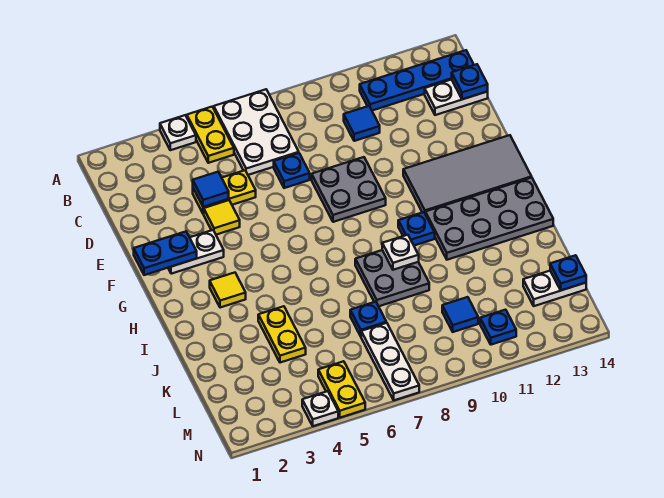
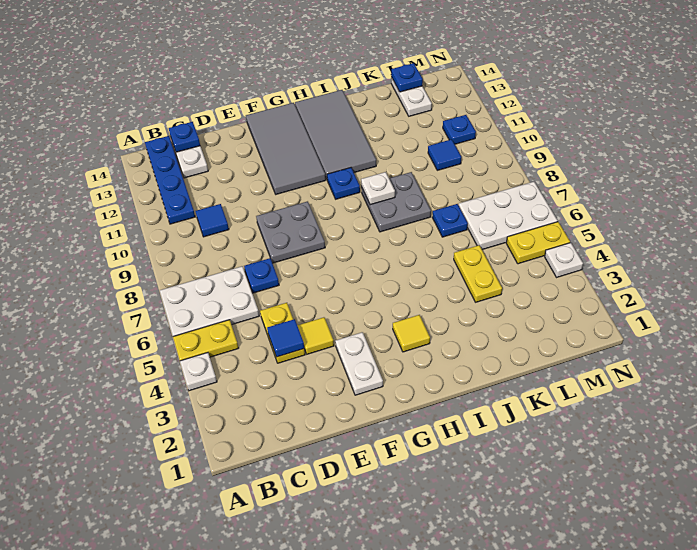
blue plate F1:F2 level 2 -> none
grey plate H11:I14 level 1 -> grey tile H11:I14 level 1
yellow plate J4:K4 level 1 -> yellow plate K4:K5 level 1
white plate L7:N7 level 1 -> white plate L6:N7 level 1

